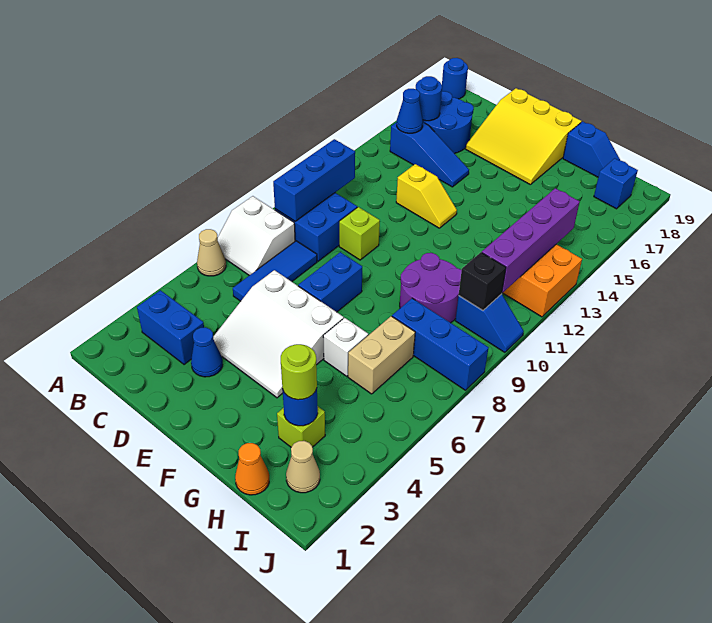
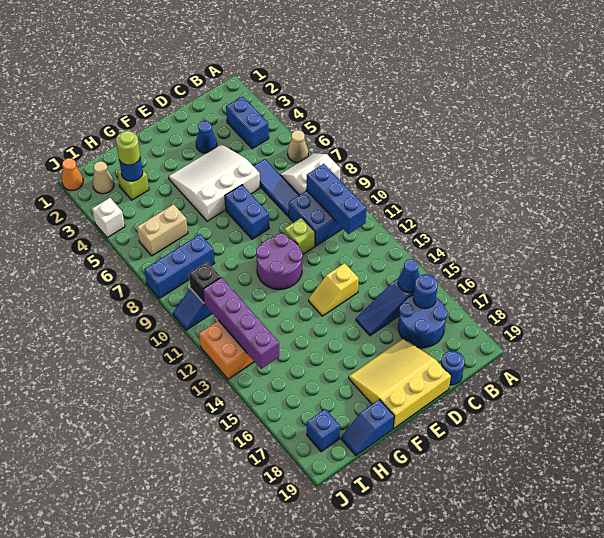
blue round brick A19 level 1 -> blue round brick C19 level 1
blue brick B3:C3 level 1 -> blue brick B3:B4 level 1
white brick G6 level 1 -> white brick J4 level 1
purple round brick G9:H10 level 1 -> purple round brick E10:F11 level 1
orange cone H1 level 1 -> orange cone J1 level 1
tan brick H6:H7 level 1 -> tan brick H6:I6 level 1

